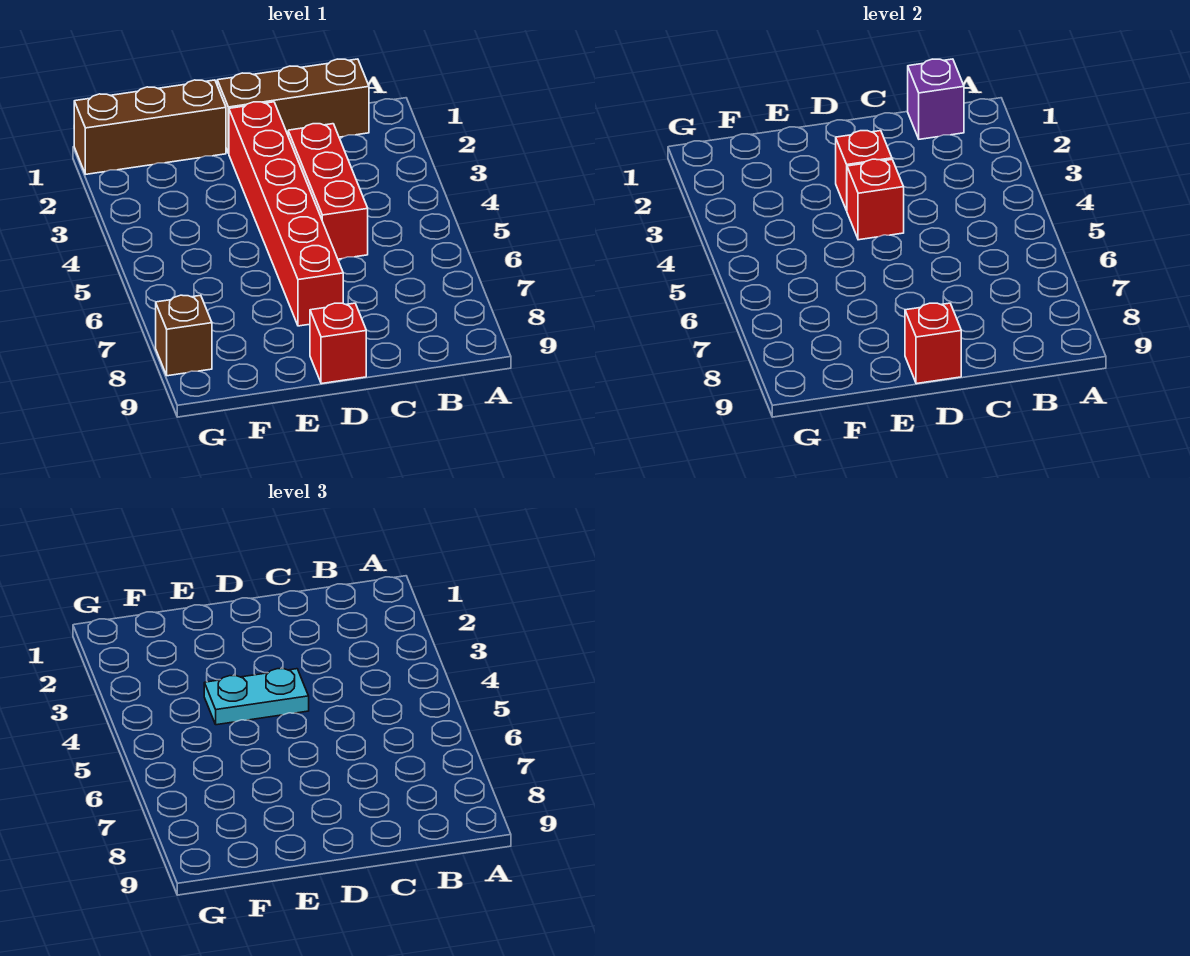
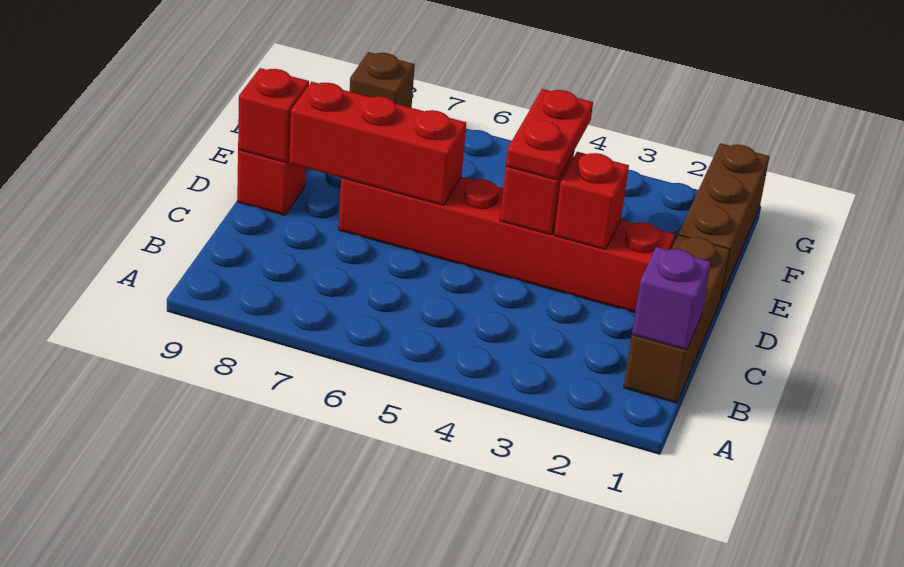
red brick C3:C5 level 1 -> red brick D6:D8 level 2
cyan plate D4:E4 level 3 -> red plate D4:E4 level 3

